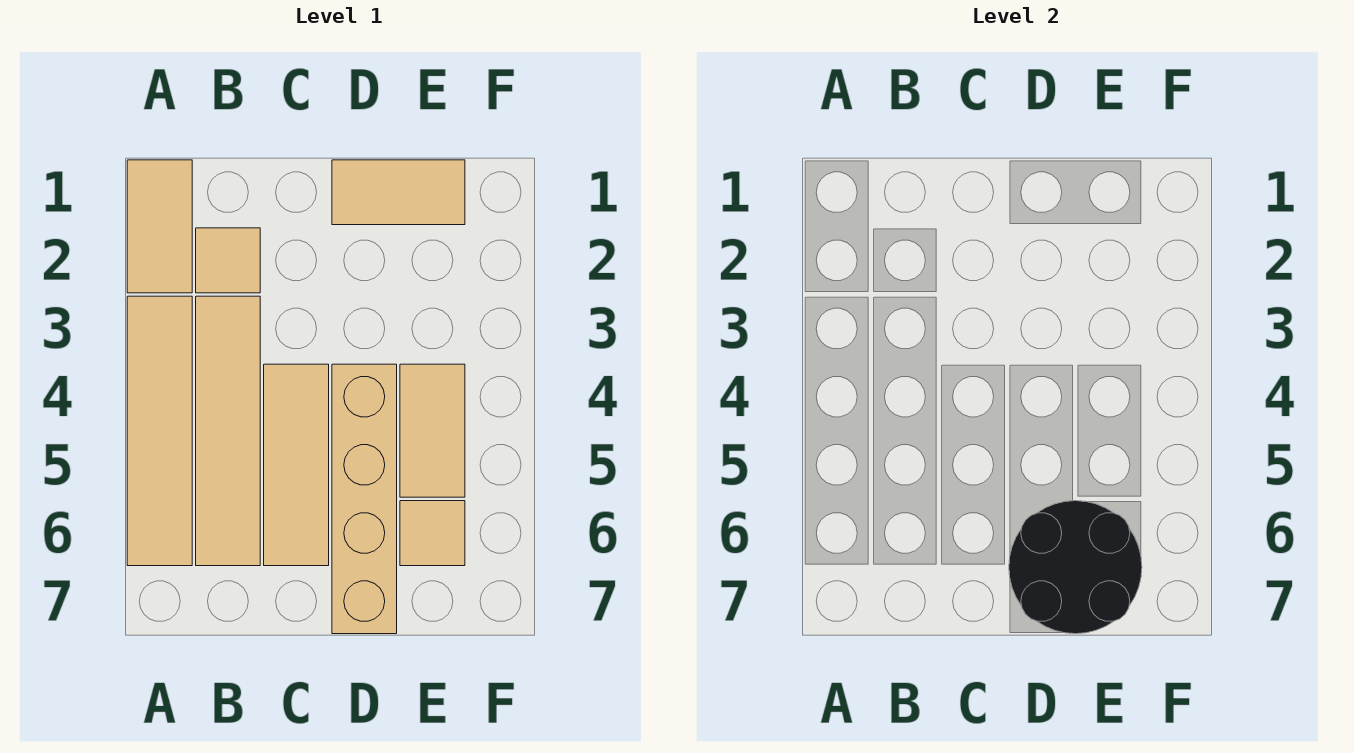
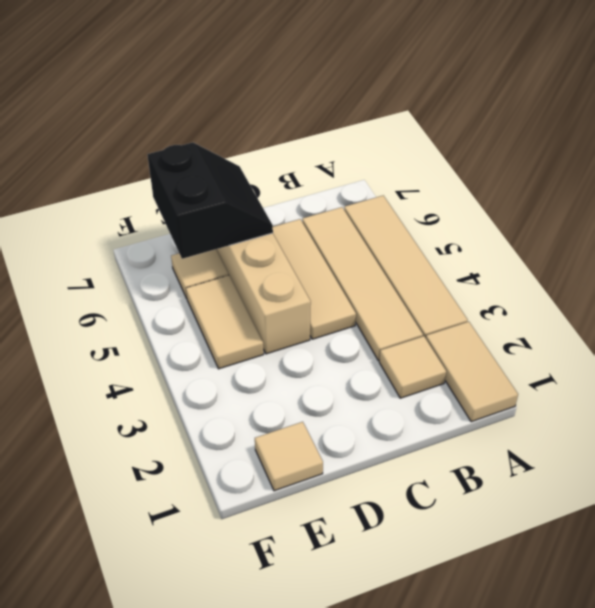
tan tile D1:E1 level 1 -> tan tile E1 level 1
black round brick D6:E7 level 2 -> black slope D6:E7 level 2 top E

